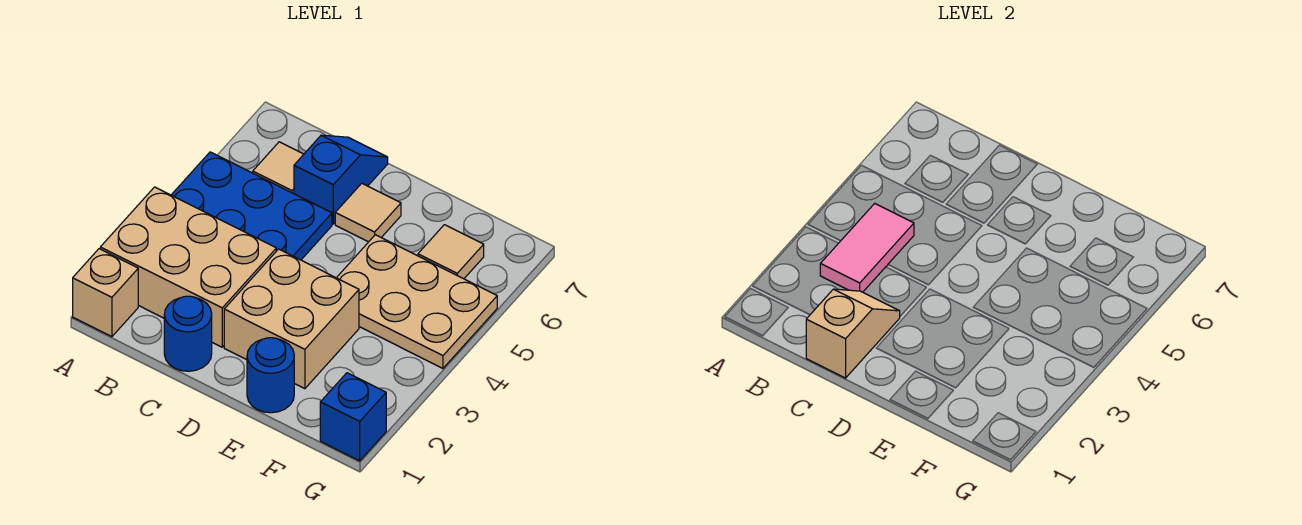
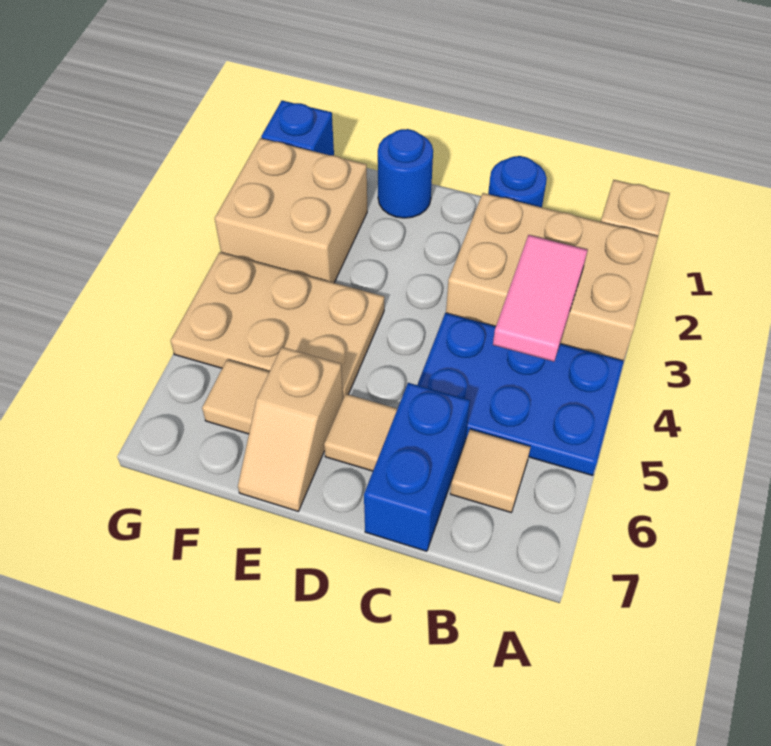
tan slope C1:C2 level 2 top 1 -> tan slope E6:E7 level 1 top 6
blue slope C6:C7 level 1 top 6 -> blue brick C6:C7 level 1
tan brick D2:E3 level 1 -> tan brick F2:G3 level 1

